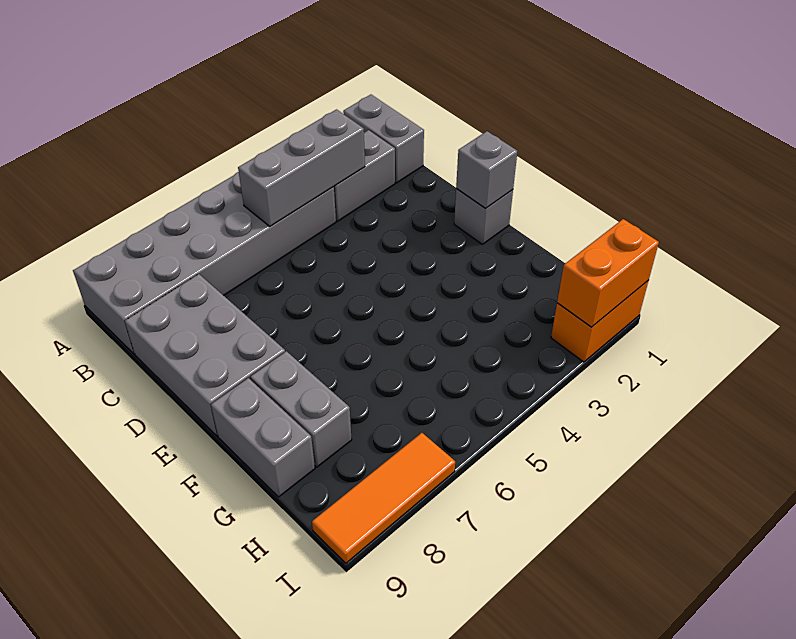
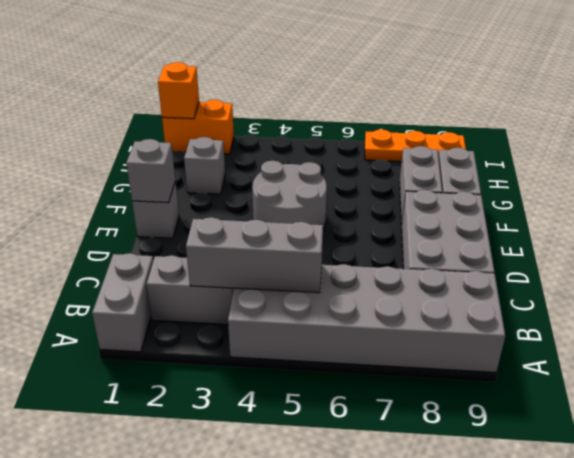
none -> grey round brick E4:F5 level 1
none -> grey brick G2 level 1
orange brick I1:I2 level 2 -> orange brick I1 level 2
orange tile I7:I9 level 1 -> orange plate I7:I9 level 1

